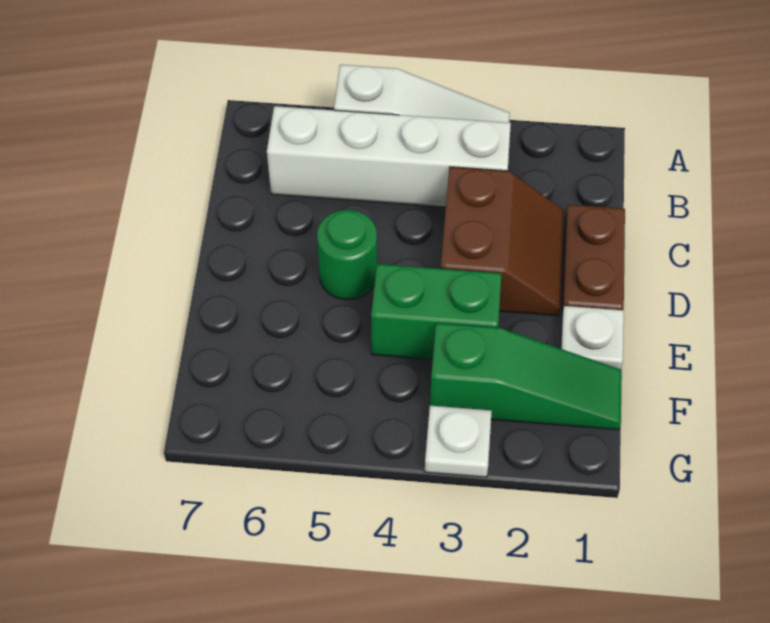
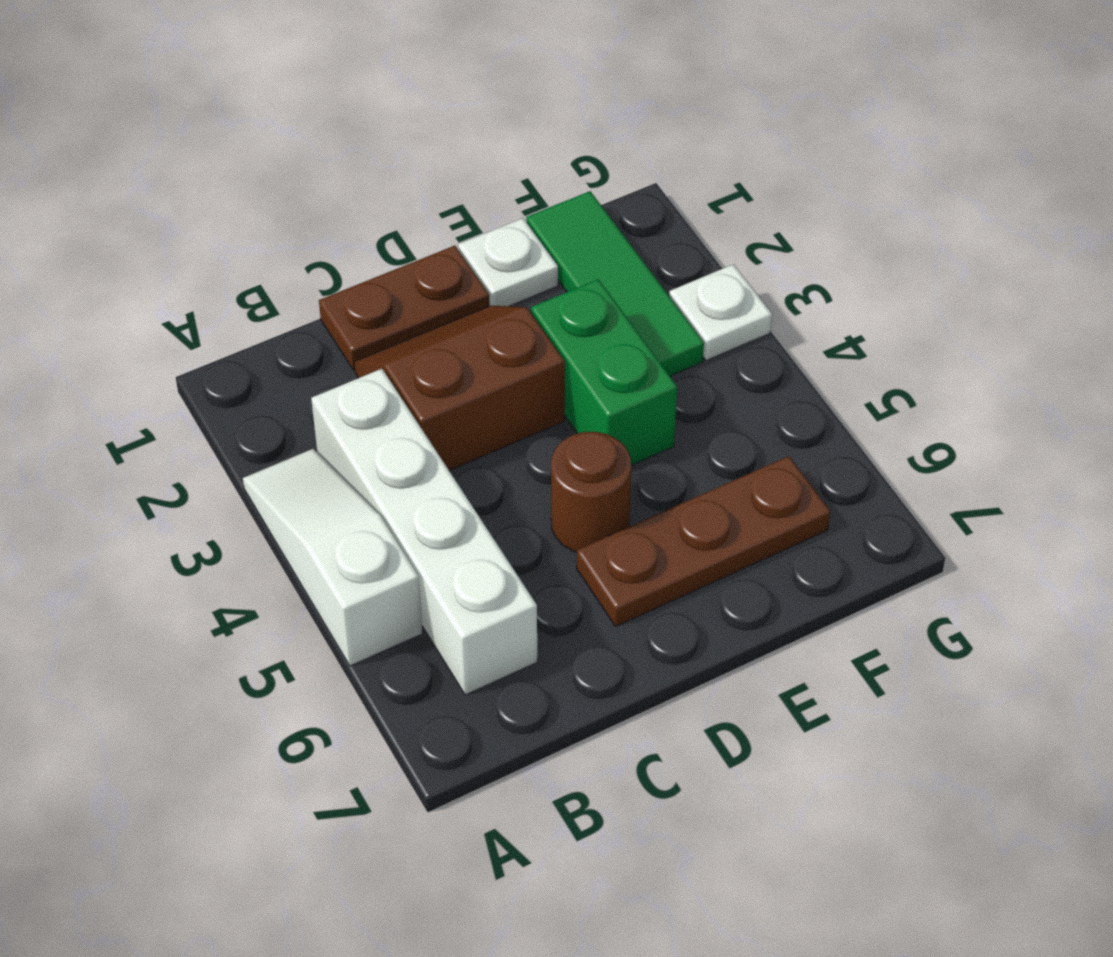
green round brick D5 level 1 -> brown round brick D5 level 1
none -> brown plate D6:F6 level 1
green slope F1:F3 level 1 top 3 -> green tile F1:F3 level 1

